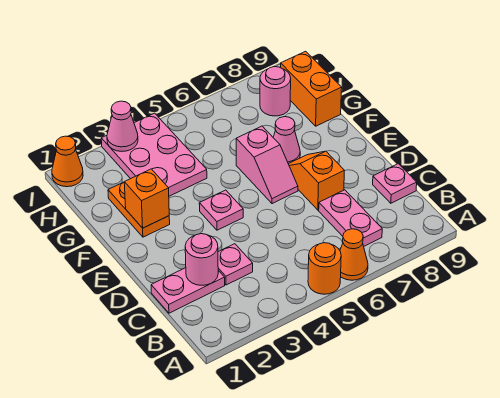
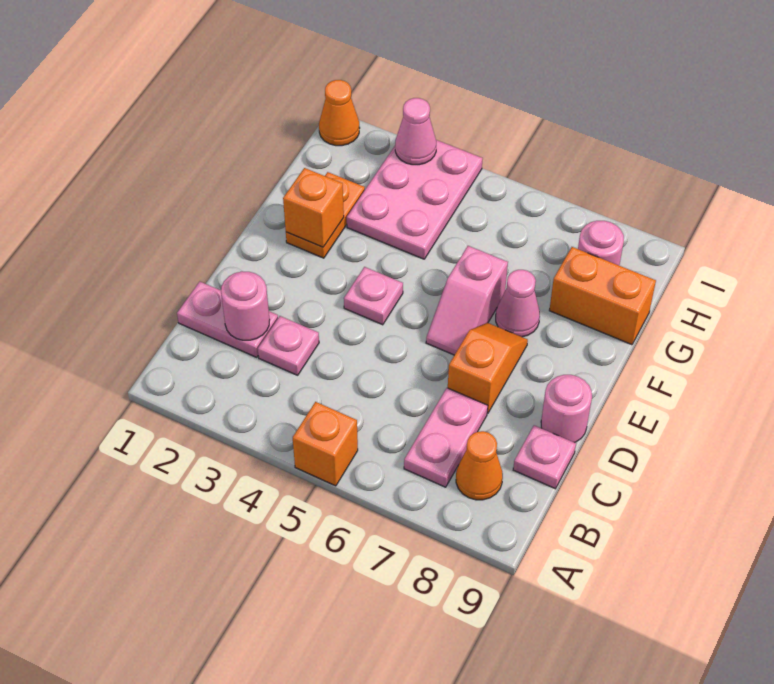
orange round brick A5 level 1 -> orange brick A5 level 1
orange cone A6 level 1 -> orange cone B8 level 1
none -> pink round brick D9 level 1
orange brick G9:H9 level 1 -> orange brick G8:G9 level 1

